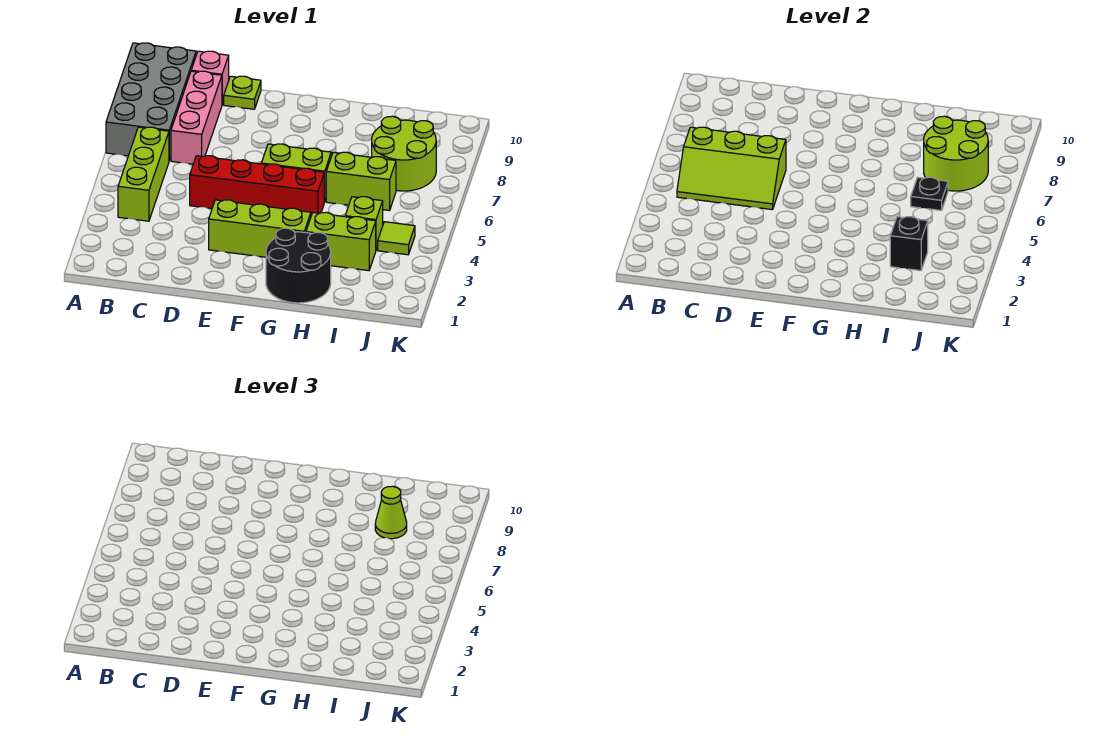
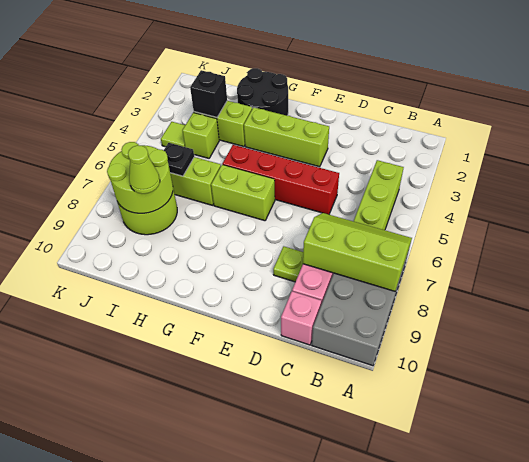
lime slope B5:D6 level 2 top 6 -> lime slope A7:C8 level 2 top 8
lime plate D10 level 1 -> lime plate D8 level 1

